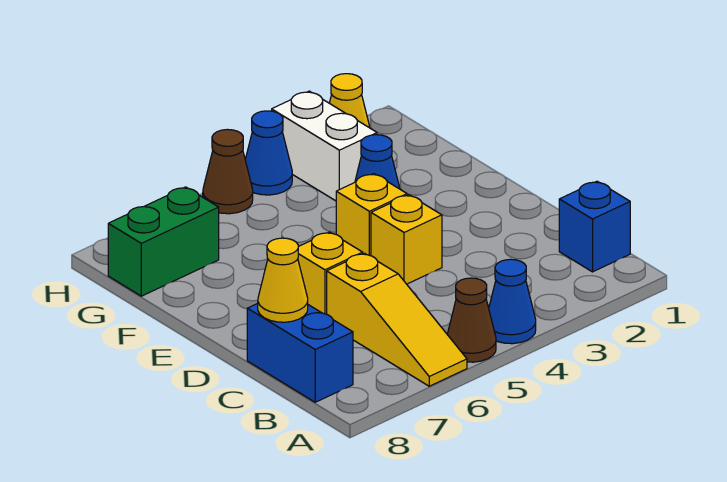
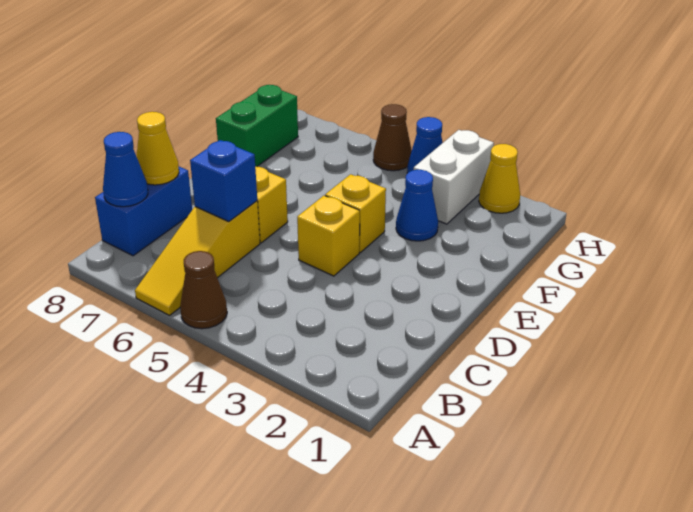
blue cone A4 level 1 -> blue cone B8 level 2
blue brick B1 level 1 -> blue brick C6 level 2
green brick G7:G8 level 1 -> green brick F8:G8 level 1

